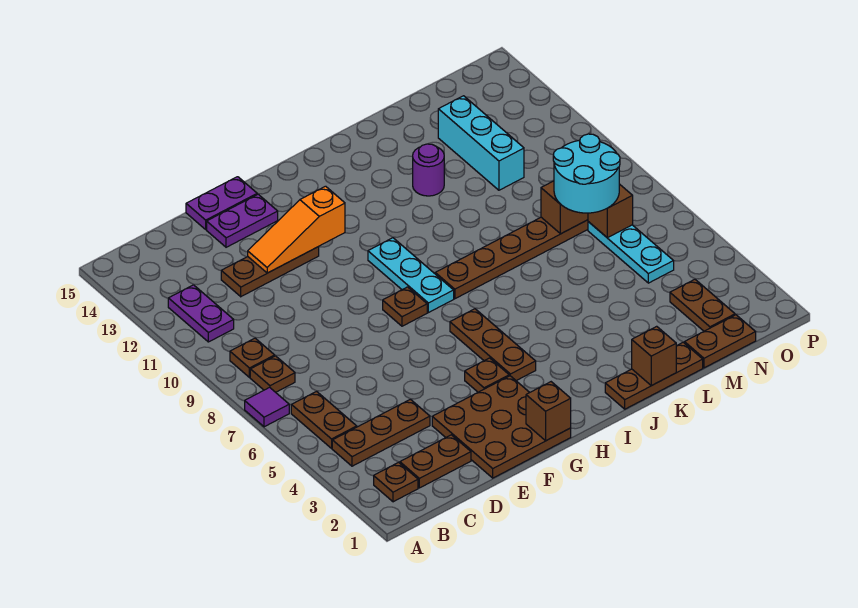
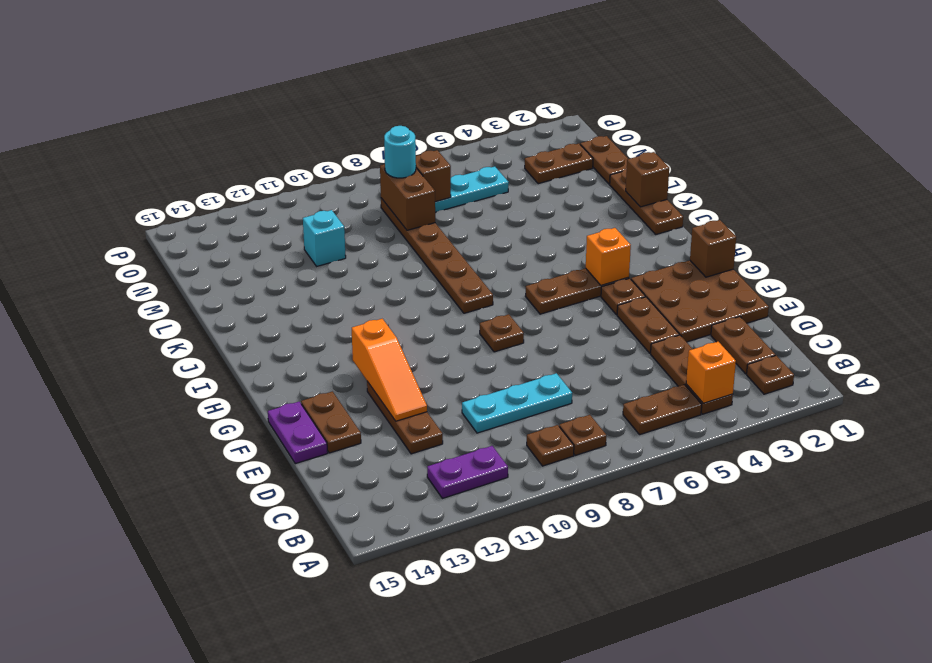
purple tile A7 level 1 -> none
none -> orange brick B4 level 2
none -> brown plate E4:F4 level 1
purple plate E14:F14 level 1 -> brown plate E14:F14 level 1
none -> orange brick H4 level 2
cyan plate H8:H10 level 1 -> cyan plate D8:D10 level 1
purple round brick K12 level 1 -> none
cyan round brick M7:N8 level 3 -> cyan round brick N8 level 3
cyan brick M11:M13 level 1 -> cyan brick M11 level 1

